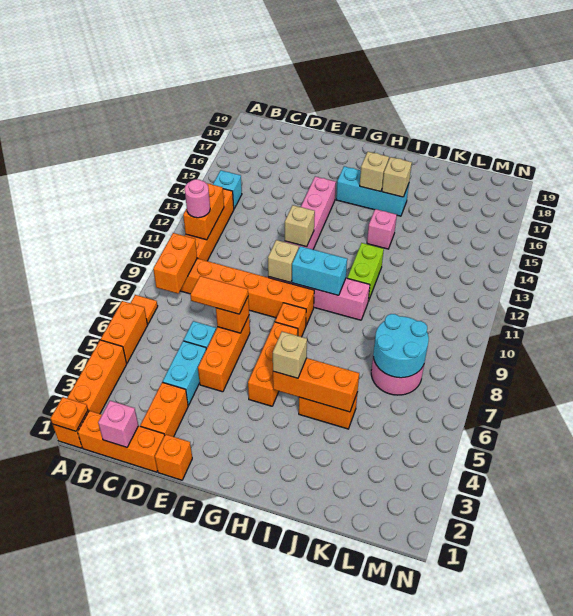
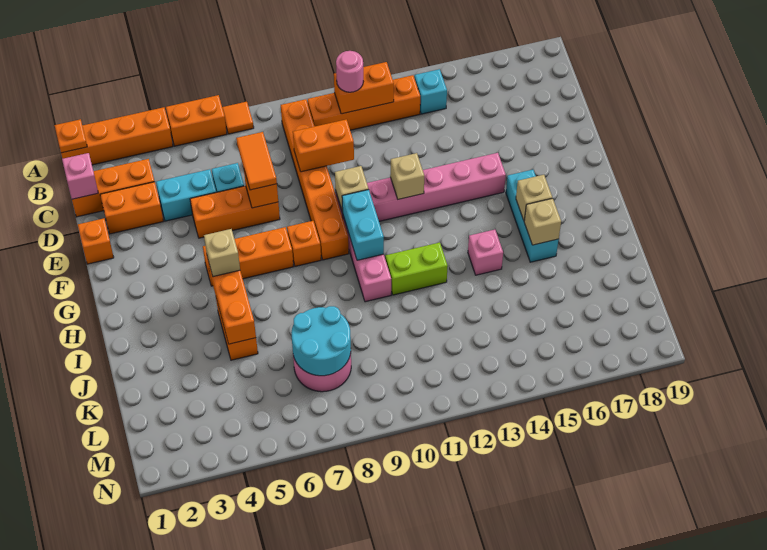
orange brick B1:D1 level 1 -> orange brick C1:C3 level 1
orange brick B8:B9 level 2 -> orange brick D9:D10 level 2

